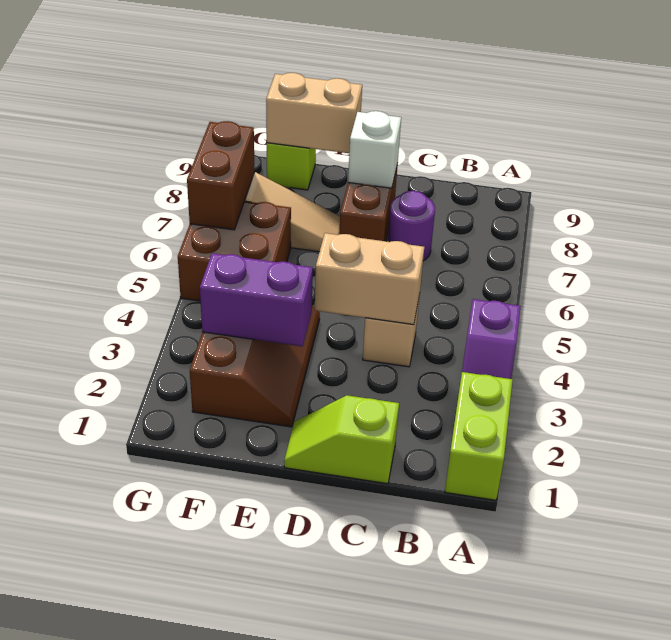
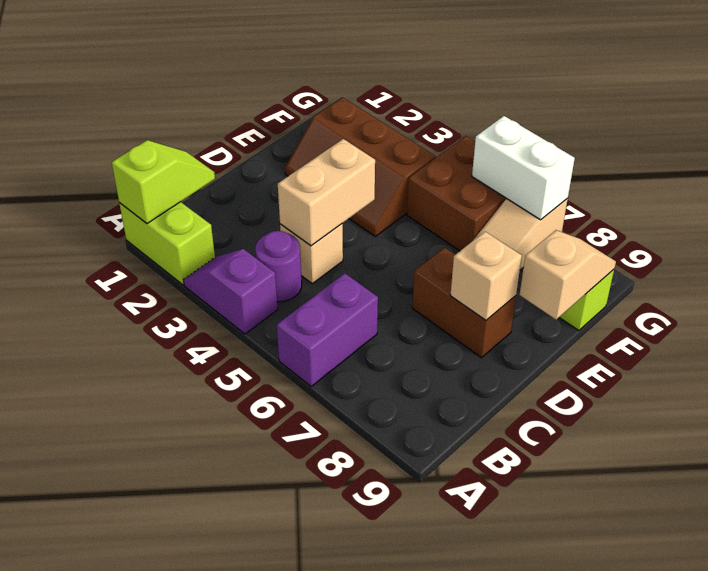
lime slope C1:D1 level 1 top C -> lime slope A1:B1 level 2 top A
purple round brick C7 level 1 -> purple round brick B4 level 1
white brick D8 level 2 -> tan brick D8 level 2
purple brick E3:F3 level 2 -> purple brick A6:B6 level 1
tan brick E9:F9 level 2 -> tan slope E9:F9 level 2 top E
brown brick G6:G7 level 2 -> white brick G6:G7 level 2

